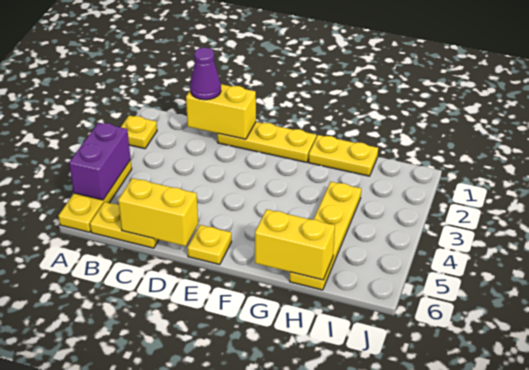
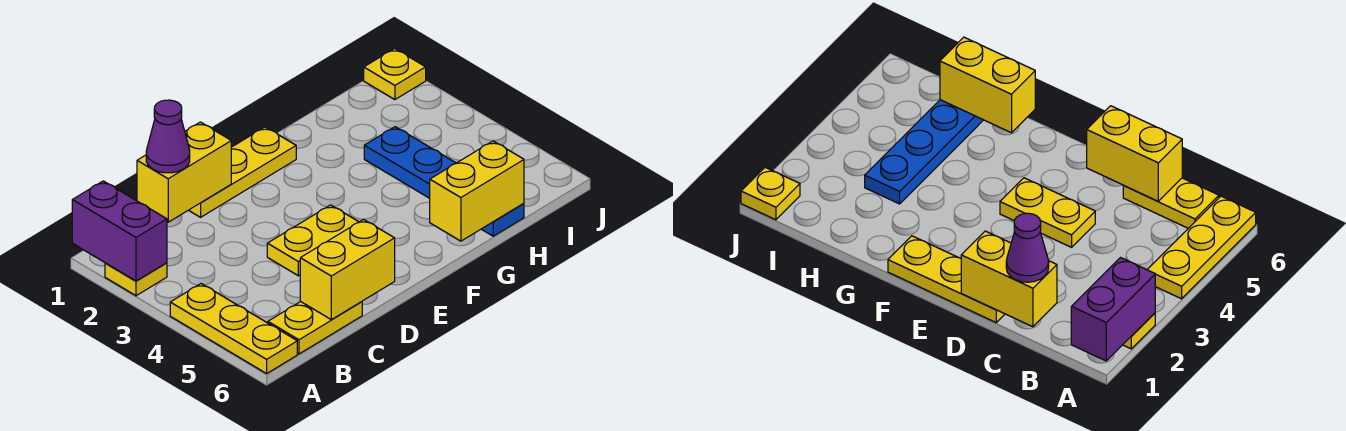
purple brick A4:A5 level 2 -> purple brick A1:A2 level 2
yellow plate E6 level 1 -> yellow plate J1 level 1
yellow plate G1:H1 level 1 -> yellow plate D4:E4 level 1
yellow plate H3:H6 level 1 -> blue plate H3:H6 level 1

